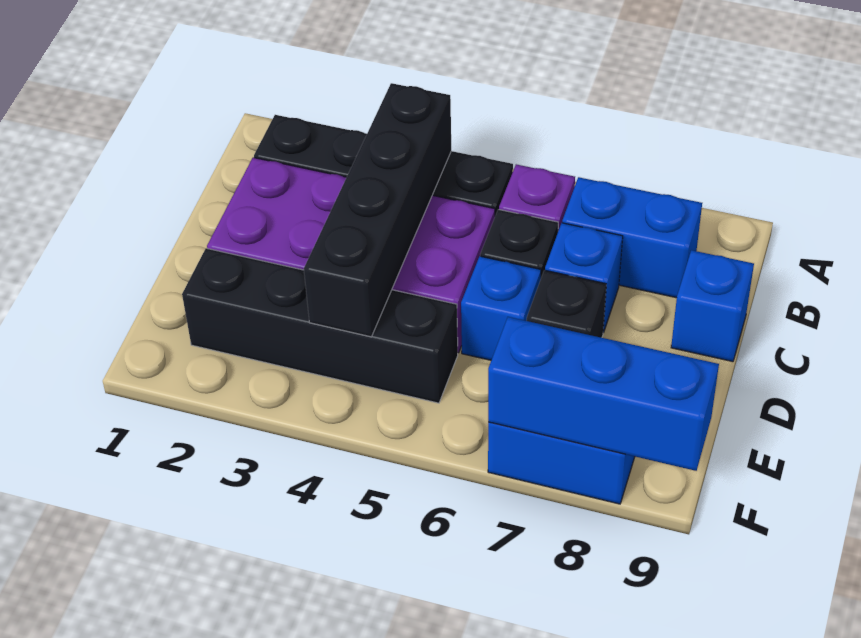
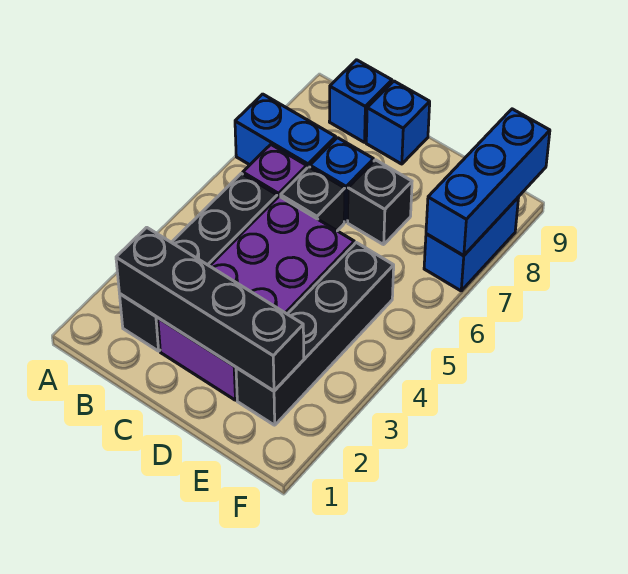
black brick B4:E4 level 2 -> black brick B2:E2 level 2
blue brick B7:B8 level 1 -> blue brick A7:B7 level 1
blue brick D6 level 1 -> blue brick B9 level 1

